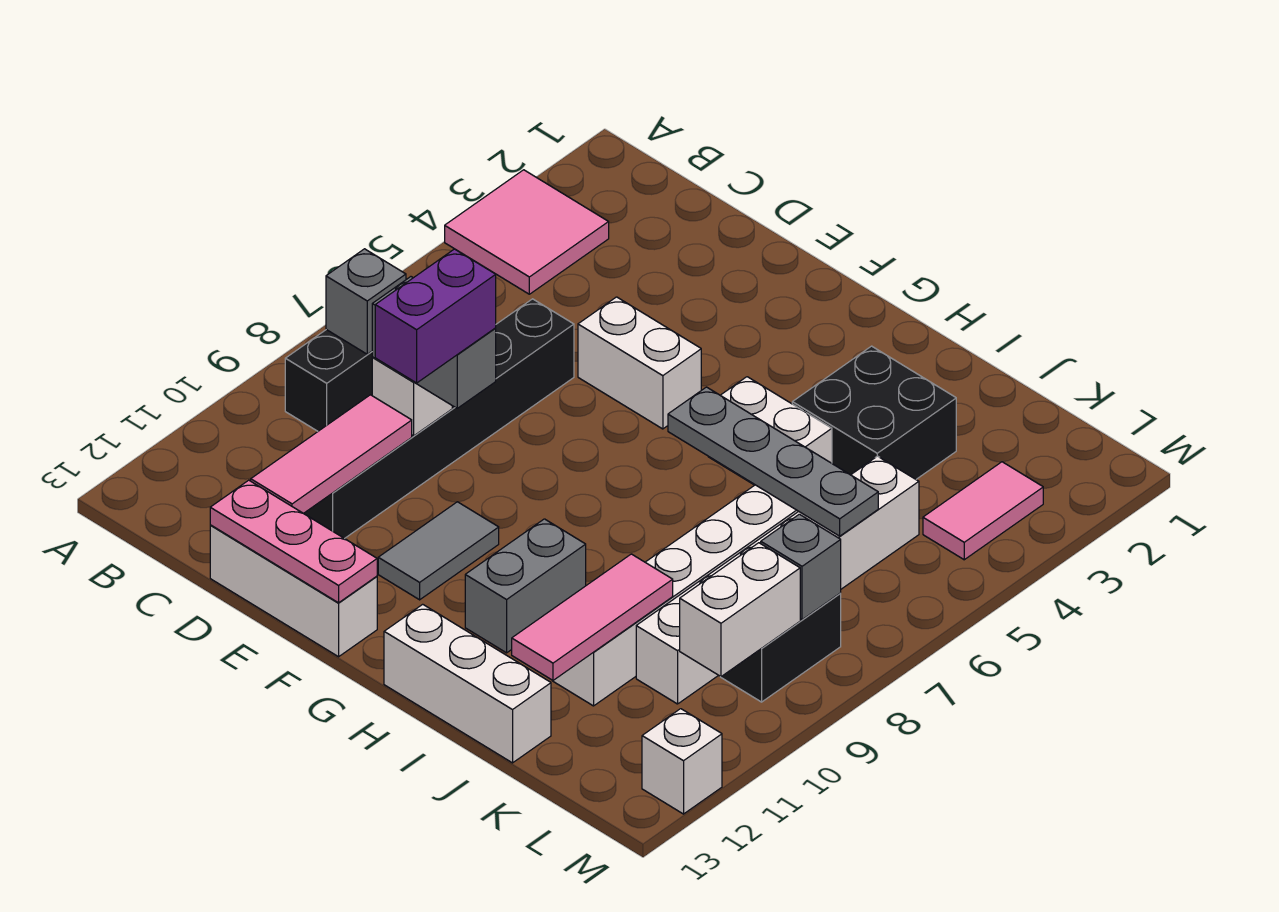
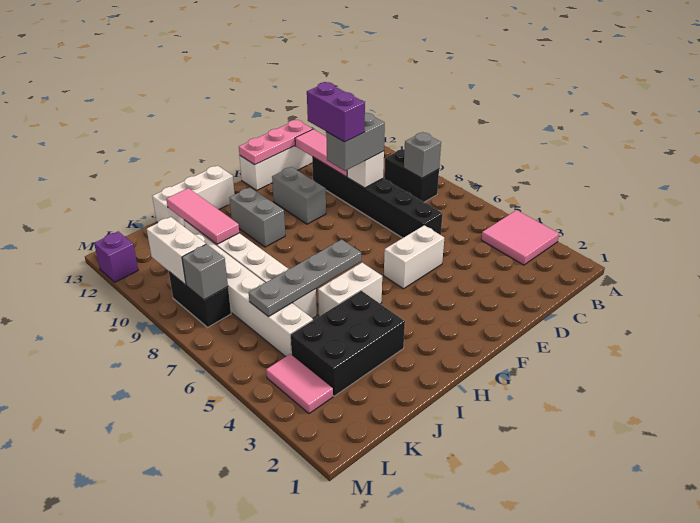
grey tile F10:F11 level 1 -> grey brick F10:F11 level 1
black brick I3:J4 level 1 -> black brick I3:K4 level 1
white brick M12 level 1 -> purple brick M12 level 1

